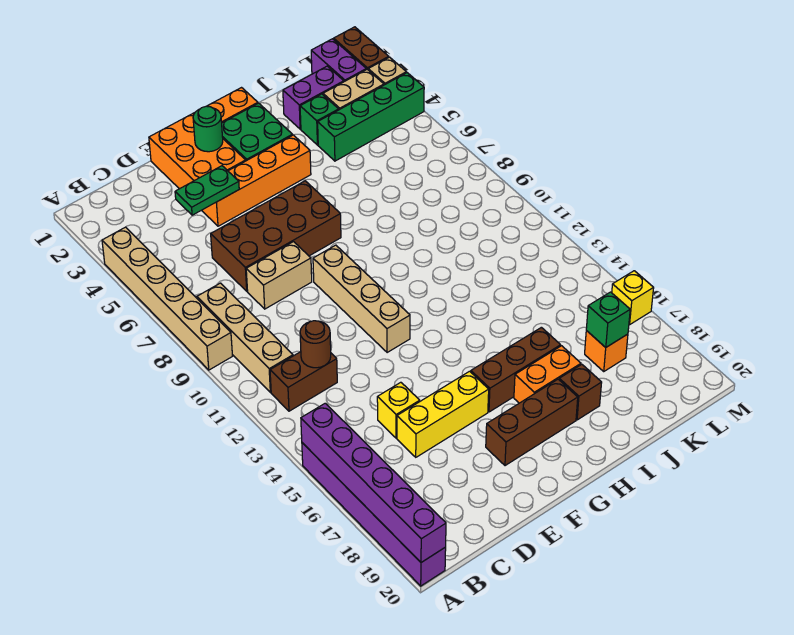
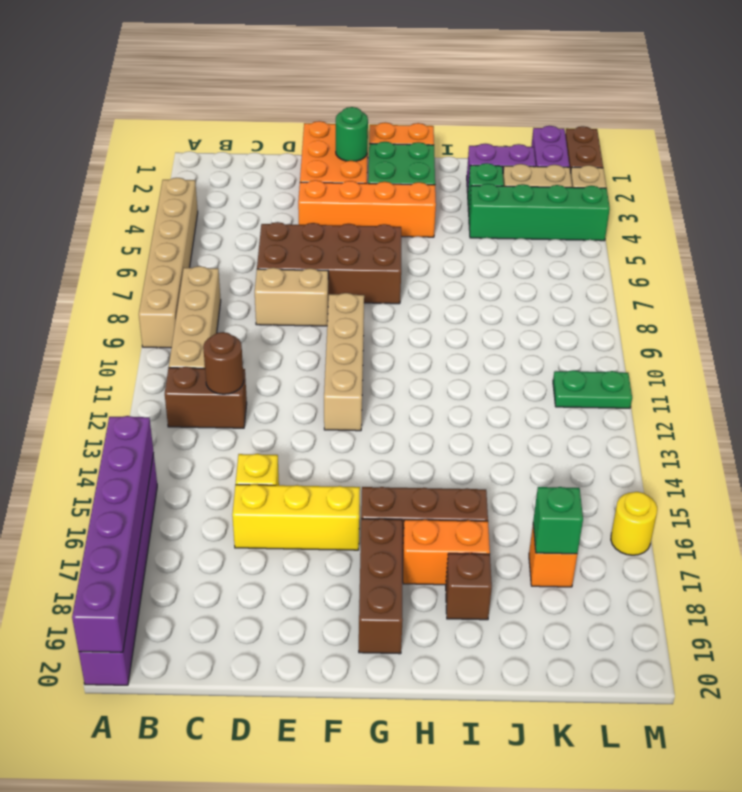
green plate D4:E4 level 2 -> green plate L11:M11 level 1
brown brick F18:H18 level 1 -> brown brick G17:G19 level 1
yellow brick M16 level 1 -> yellow round brick M16 level 1

